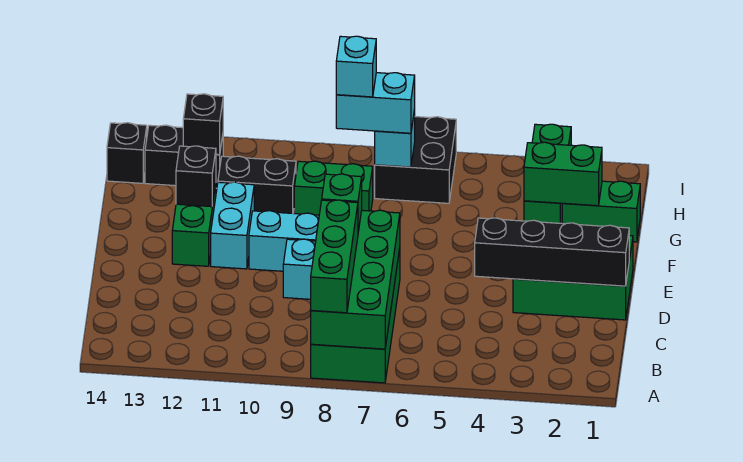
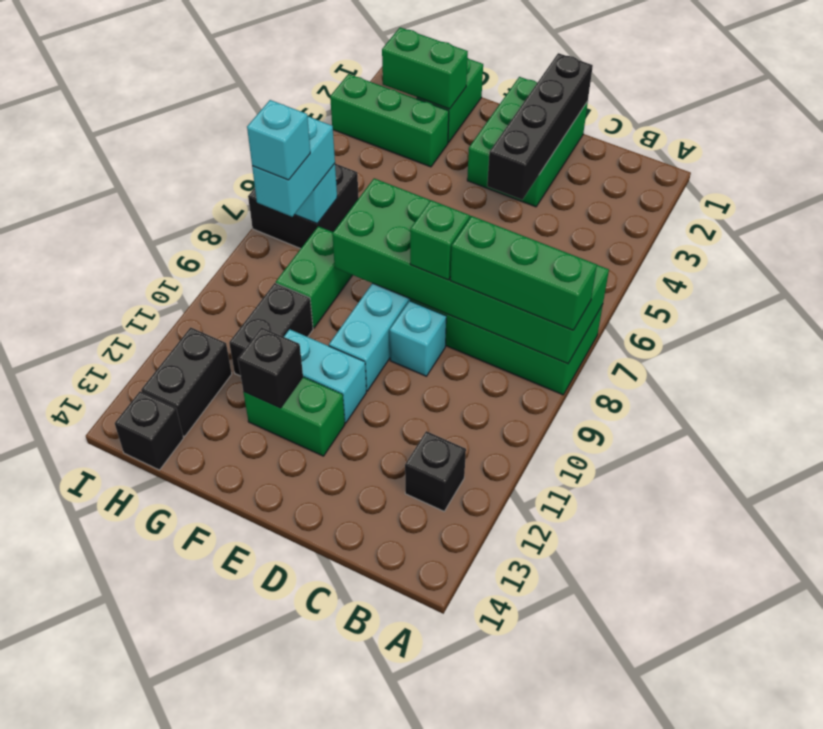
green brick A7:D8 level 2 -> green brick A7:F8 level 2
green brick G2:G3 level 2 -> green brick G2:H2 level 2
black brick H12 level 2 -> black brick B12 level 1

